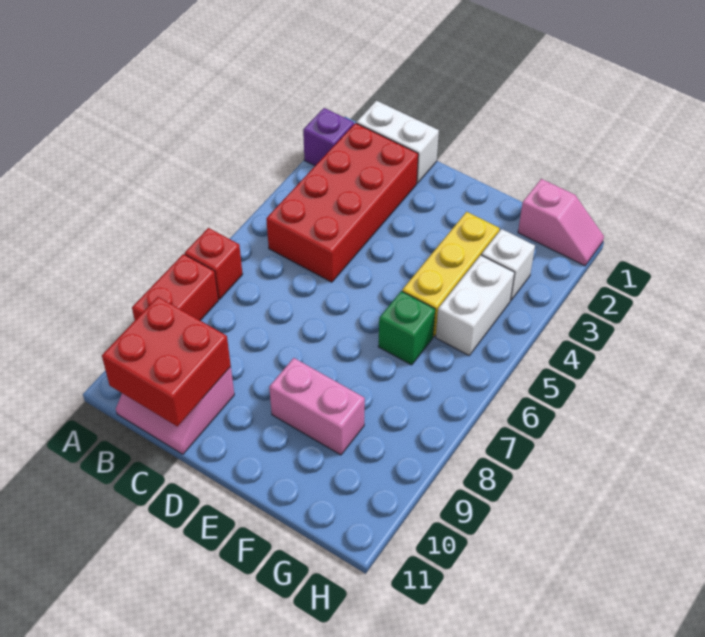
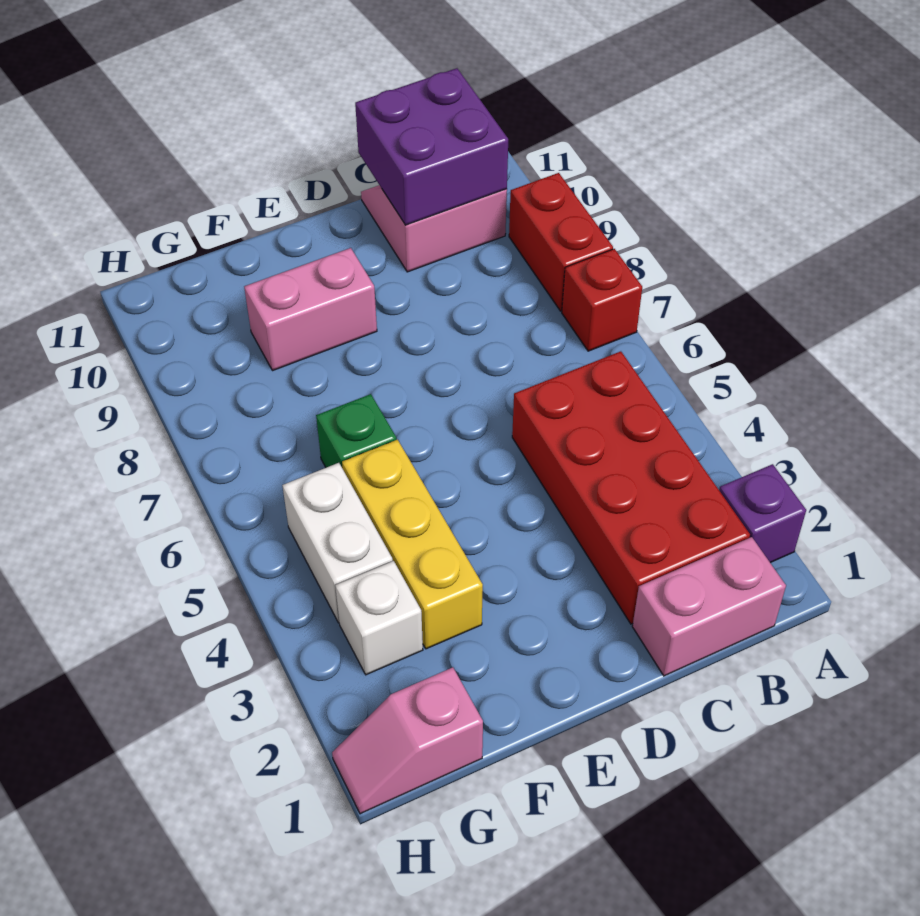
white brick B1:C1 level 1 -> pink brick B1:C1 level 1
red brick B10:C11 level 2 -> purple brick B10:C11 level 2

